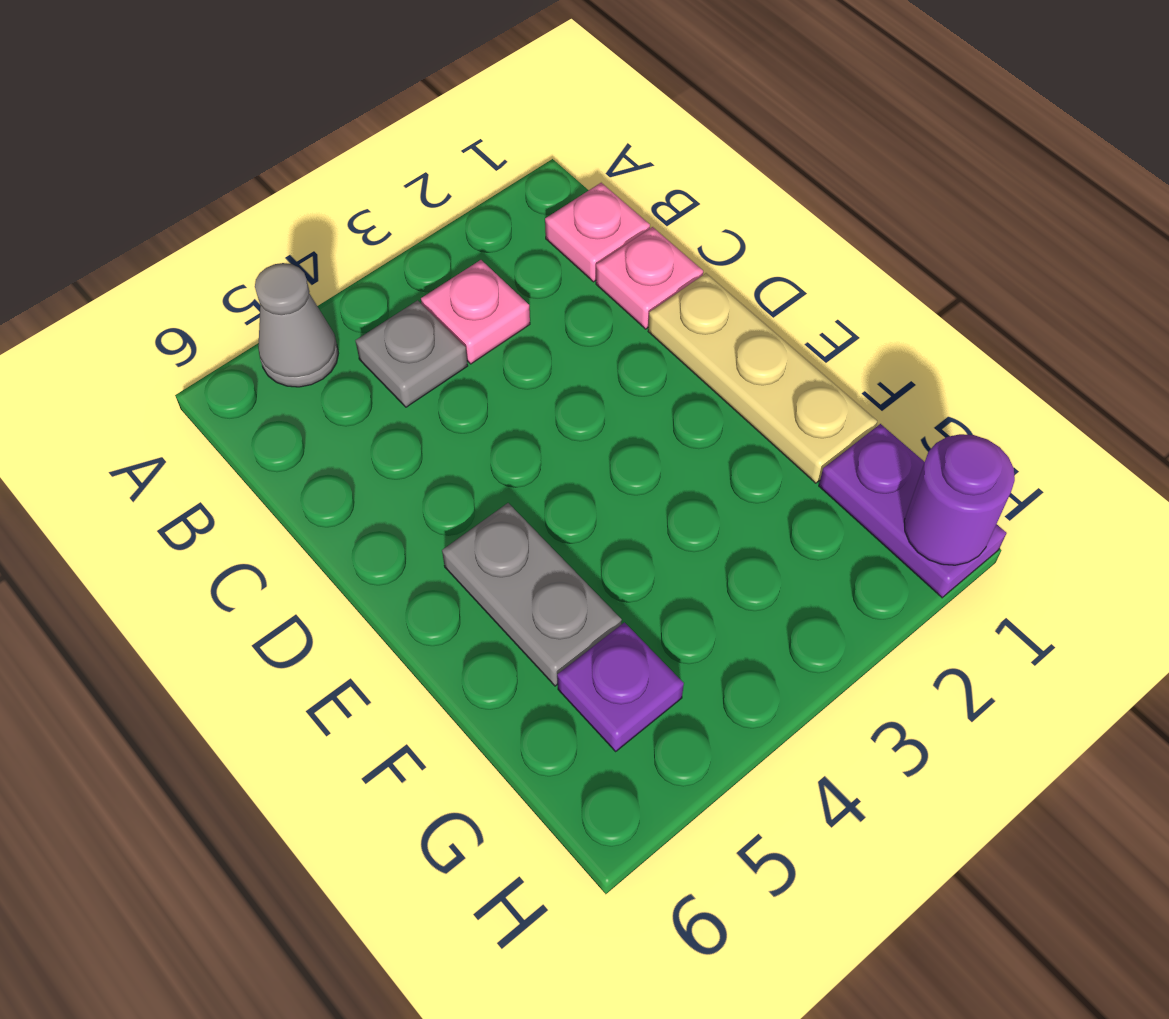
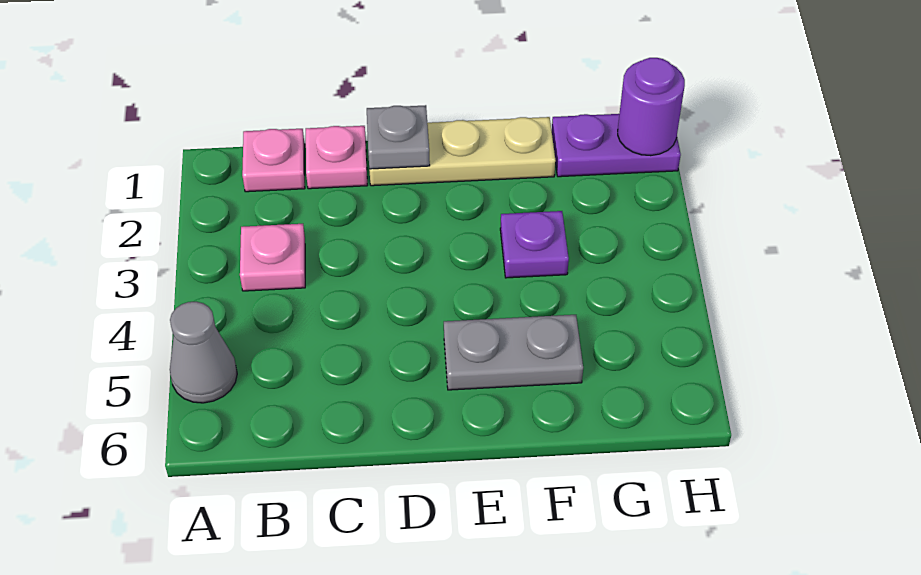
grey plate B4 level 1 -> grey plate D1 level 2
purple plate G5 level 1 -> purple plate F3 level 1

